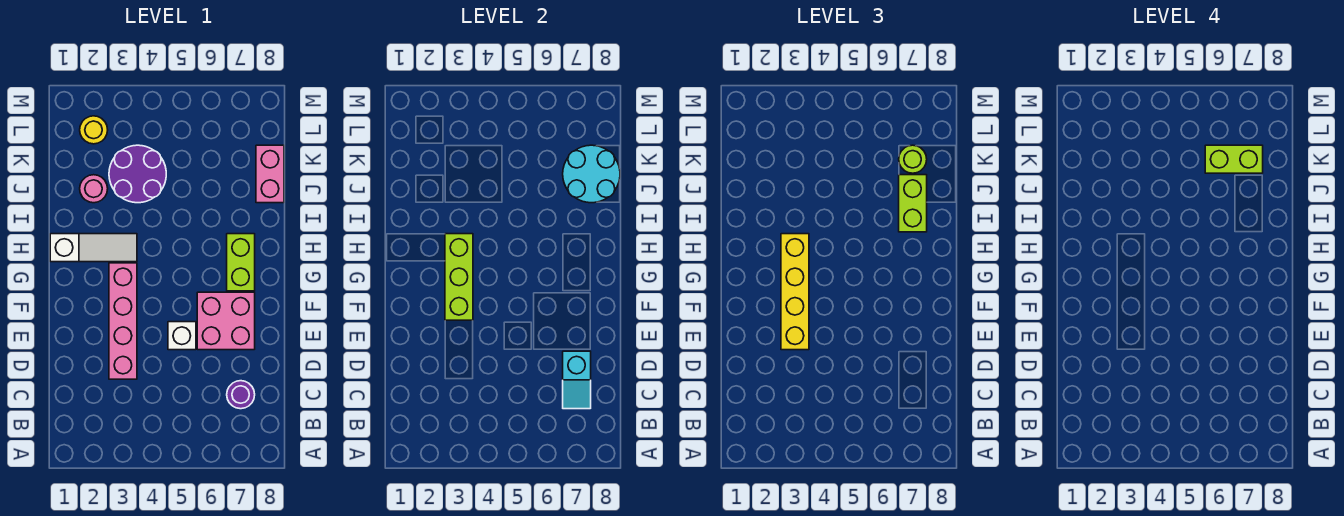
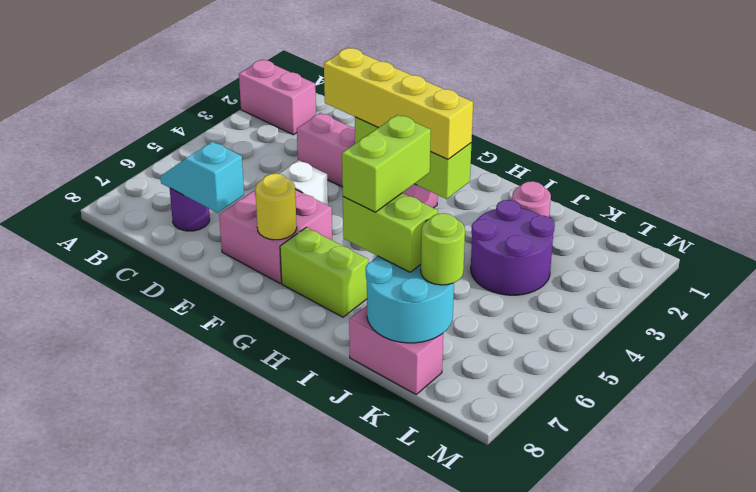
none -> pink brick A2:B2 level 1
white slope H1:H3 level 1 top 1 -> none
lime brick K6:K7 level 4 -> lime brick I6:I7 level 4
yellow round brick L2 level 1 -> yellow round brick F7 level 2

